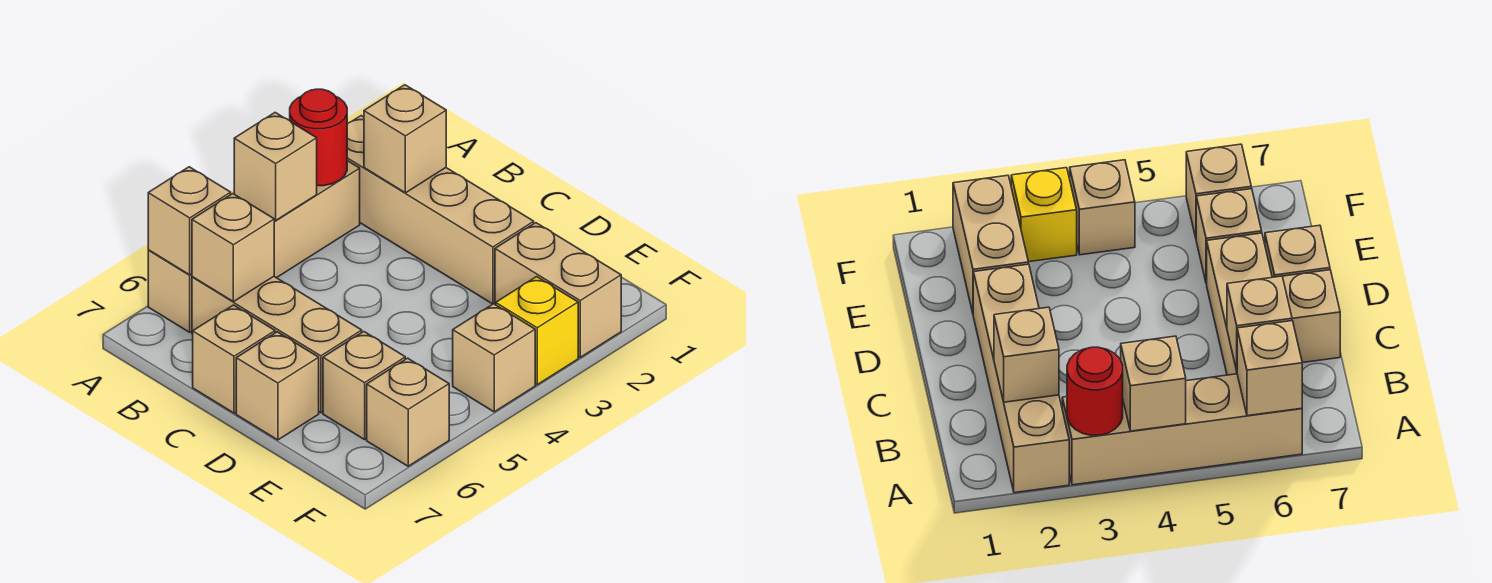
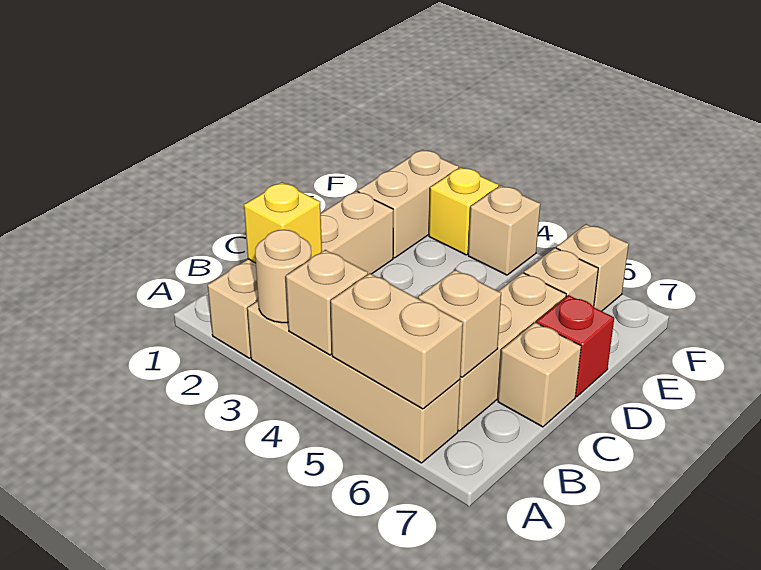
red round brick A3 level 2 -> tan round brick A3 level 2
tan brick A6 level 2 -> tan brick A5:A6 level 2
tan brick B2 level 2 -> yellow brick B2 level 2
tan brick D7 level 1 -> red brick D7 level 1

